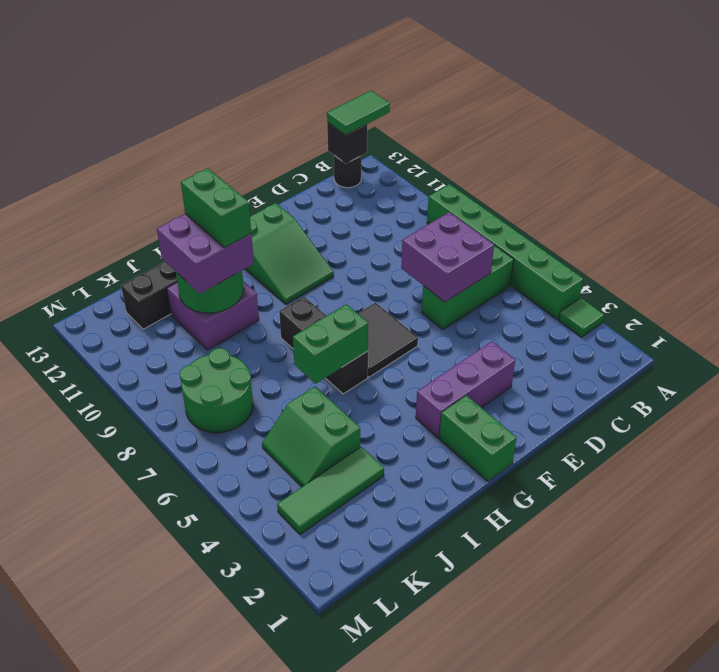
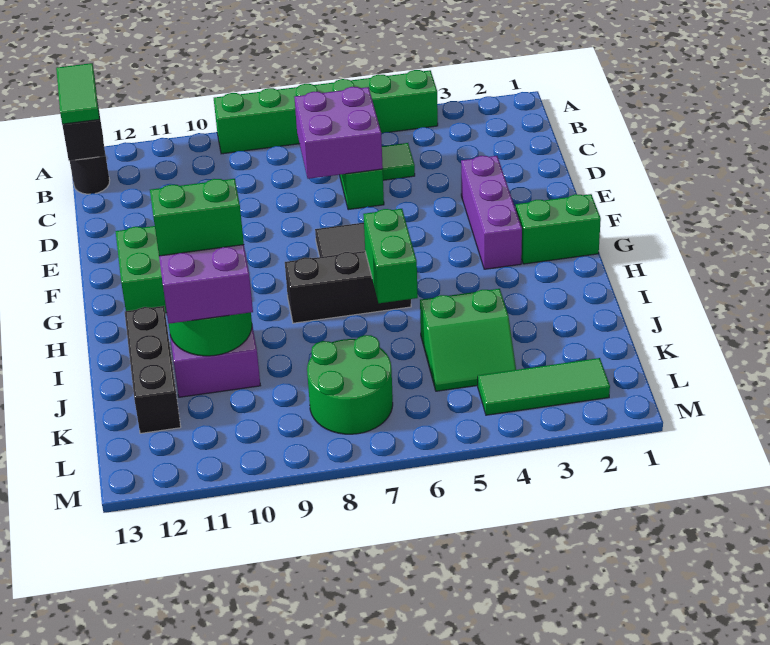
green tile A3 level 1 -> green tile C5 level 1
green tile J3:L3 level 1 -> green tile L2:L4 level 1

